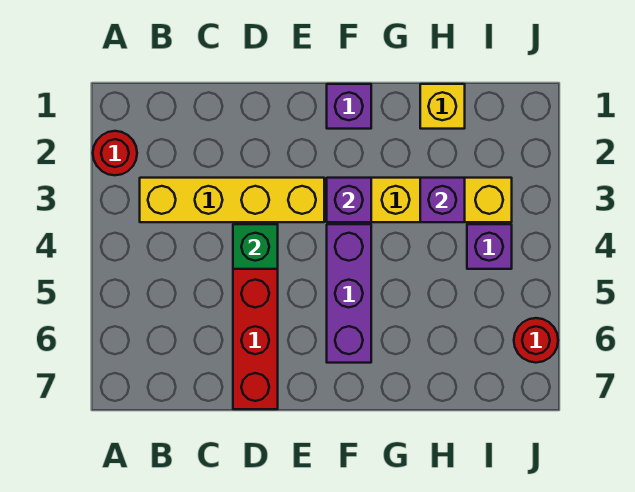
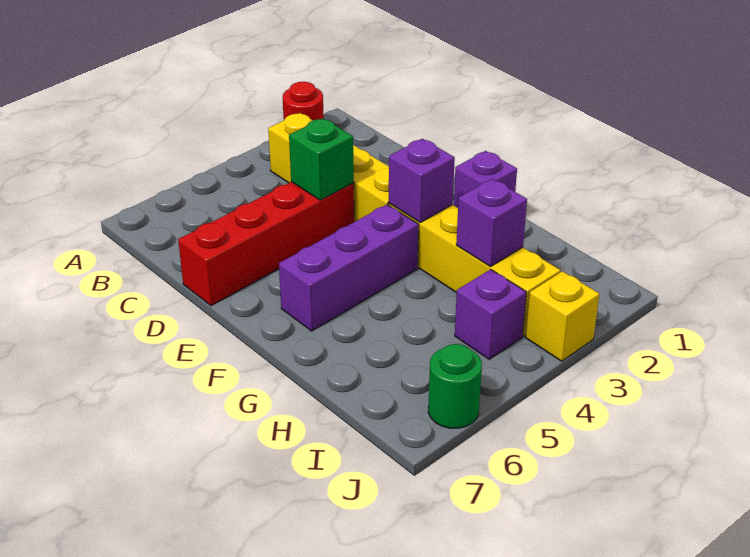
yellow brick H1 level 1 -> yellow brick J3 level 1
red round brick J6 level 1 -> green round brick J6 level 1

